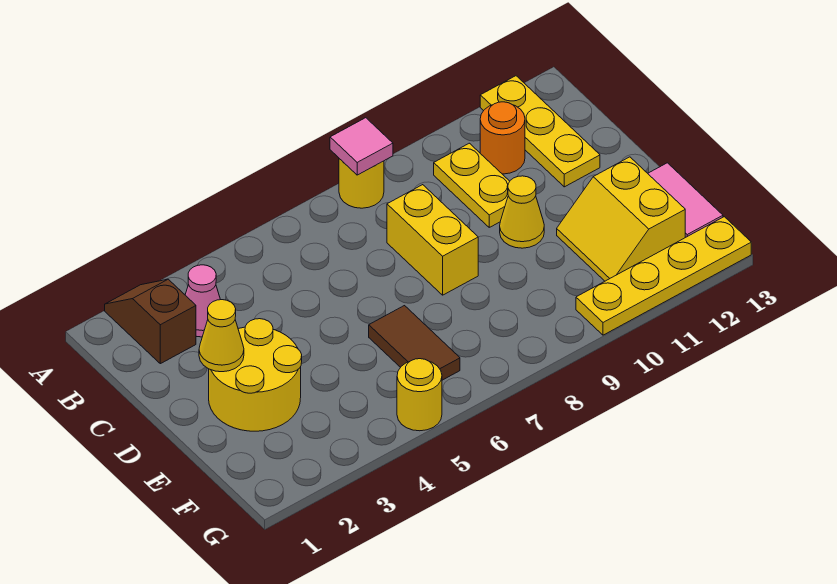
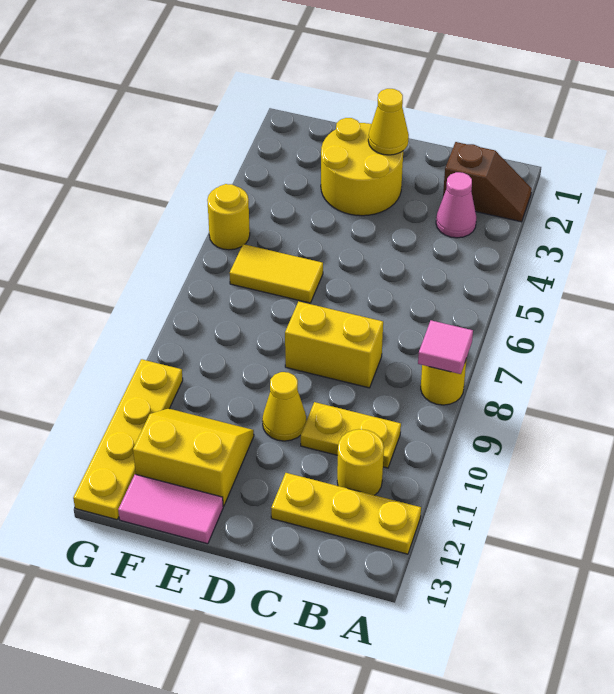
orange round brick B11 level 1 -> yellow round brick B11 level 1
brown tile E6:F6 level 1 -> yellow tile E6:F6 level 1

